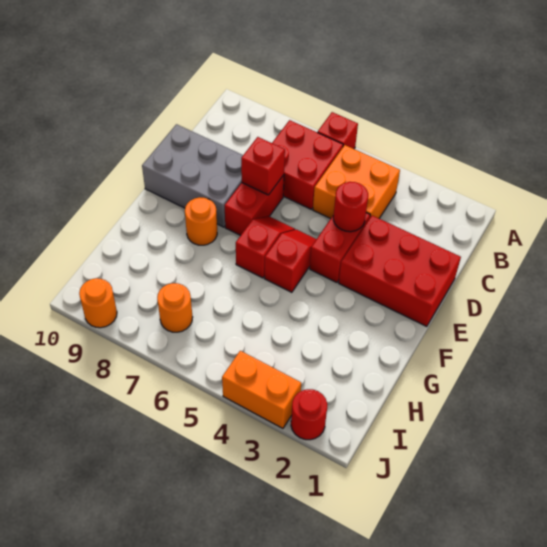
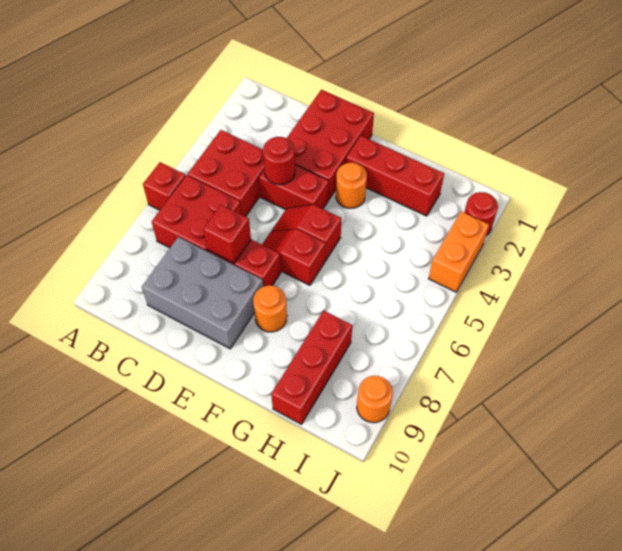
orange brick B4:C5 level 1 -> red brick B4:C5 level 1
grey brick D8:E10 level 1 -> grey brick C8:E9 level 1
none -> red brick F2:H2 level 1
none -> red brick H8:H10 level 1
orange round brick I7 level 1 -> orange round brick F3 level 1

